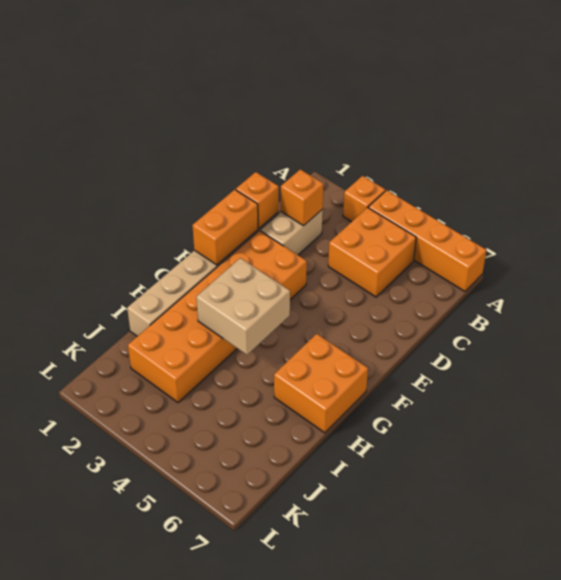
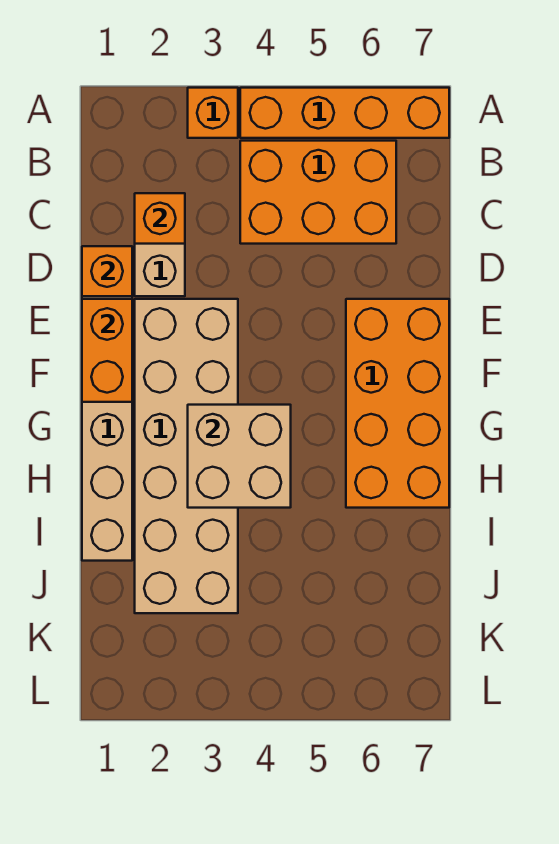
orange brick B4:C5 level 1 -> orange brick B4:C6 level 1
orange brick E2:J3 level 1 -> tan brick E2:J3 level 1
orange brick G6:H7 level 1 -> orange brick E6:H7 level 1

